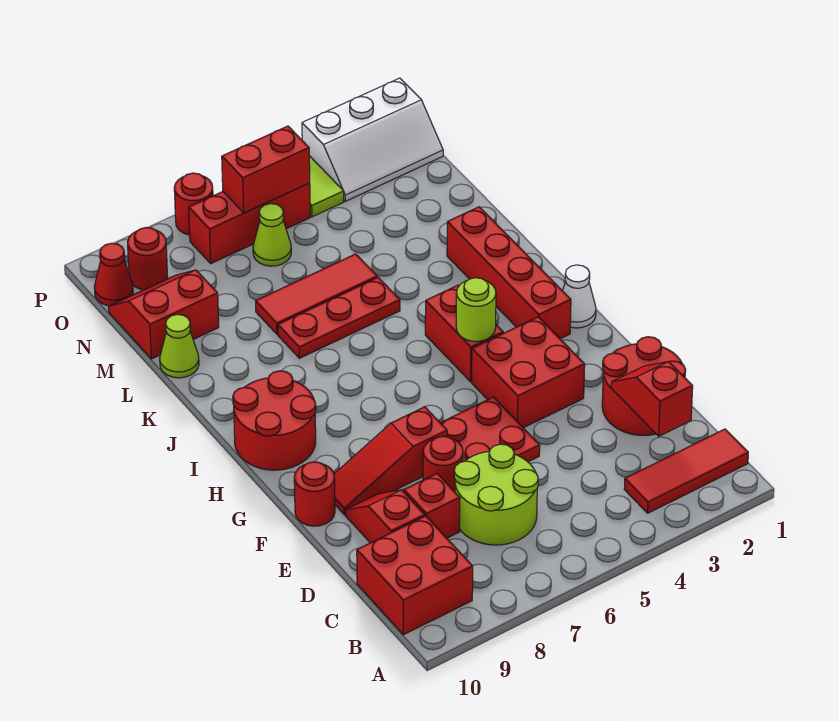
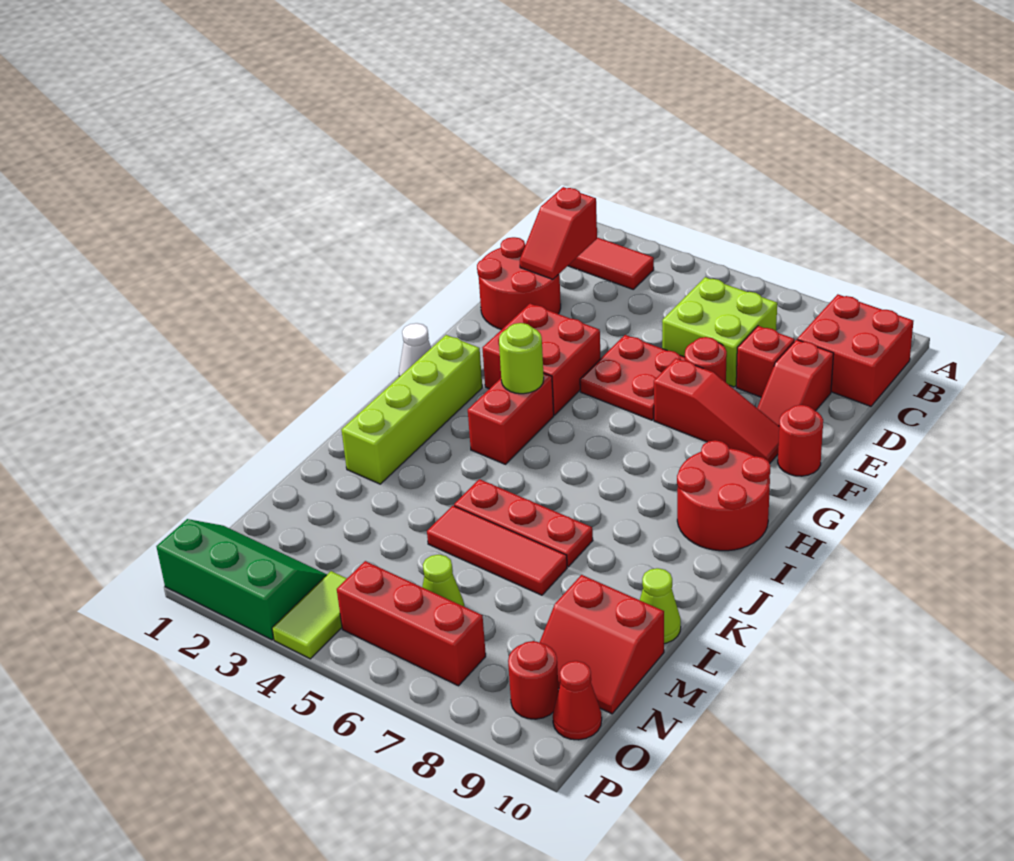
lime round brick C6:D7 level 1 -> lime brick C6:D7 level 1
red brick H2:K2 level 1 -> lime brick H2:K2 level 1
white slope O1:P3 level 1 top P -> green slope O1:P3 level 1 top P
red brick O5:O6 level 2 -> none
red round brick P7 level 1 -> none

